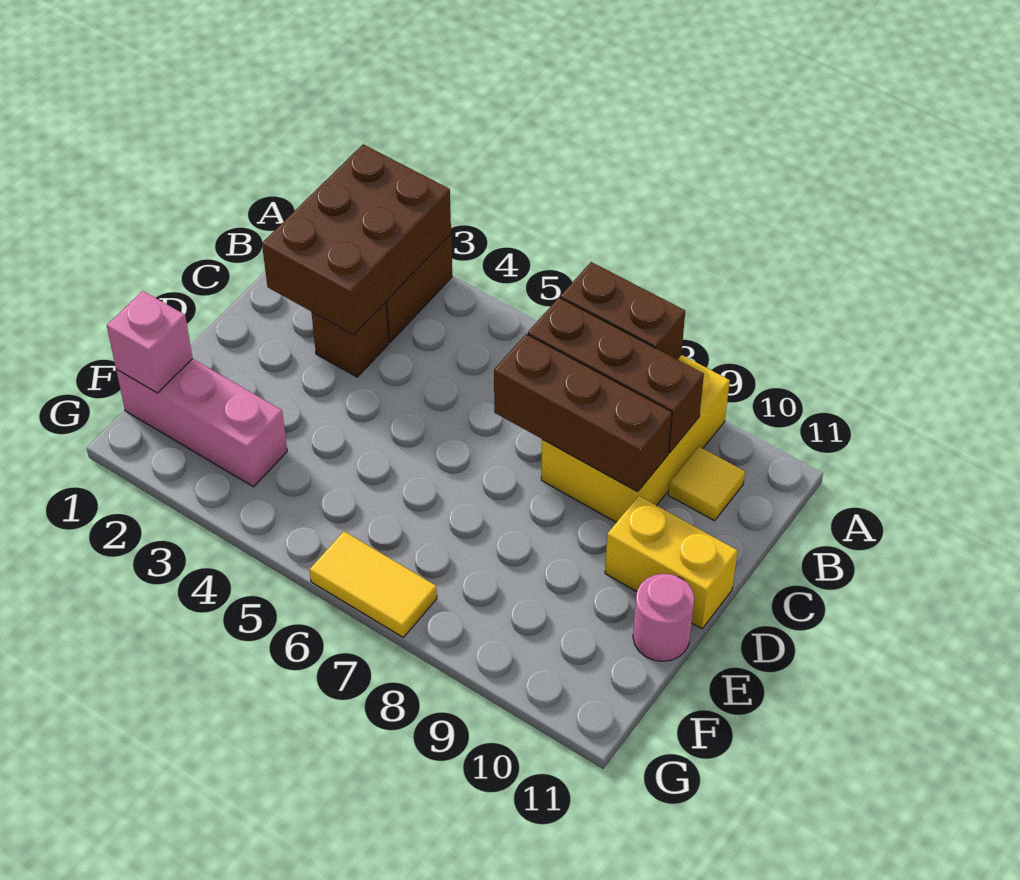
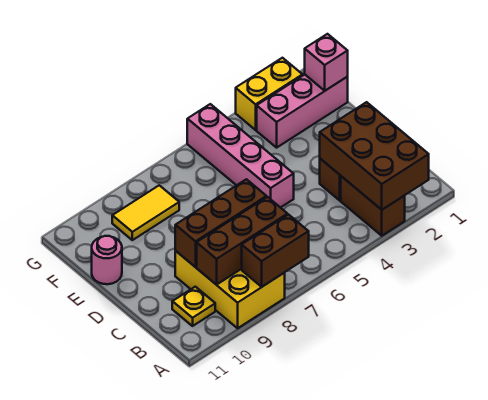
yellow tile B10 level 1 -> yellow plate B10 level 1
none -> pink brick D5:G5 level 1
yellow brick D10:D11 level 1 -> yellow brick G2:G3 level 1
yellow tile G6:G7 level 1 -> yellow tile F8:F9 level 1

